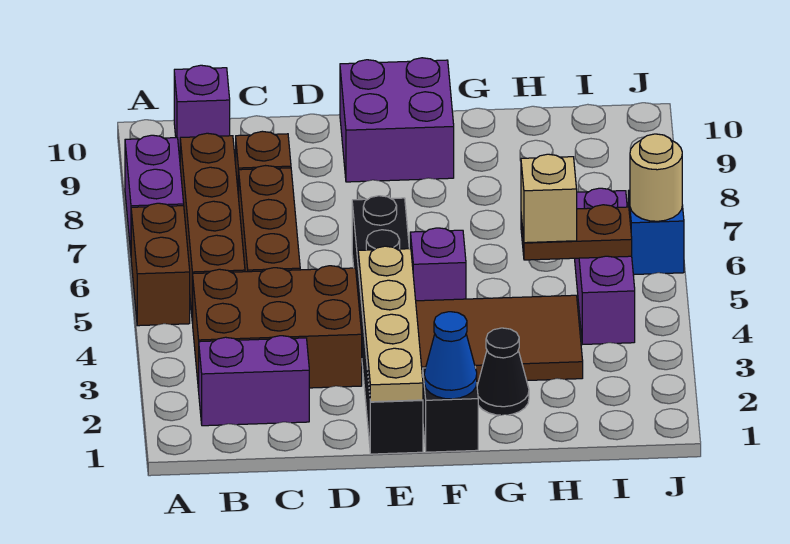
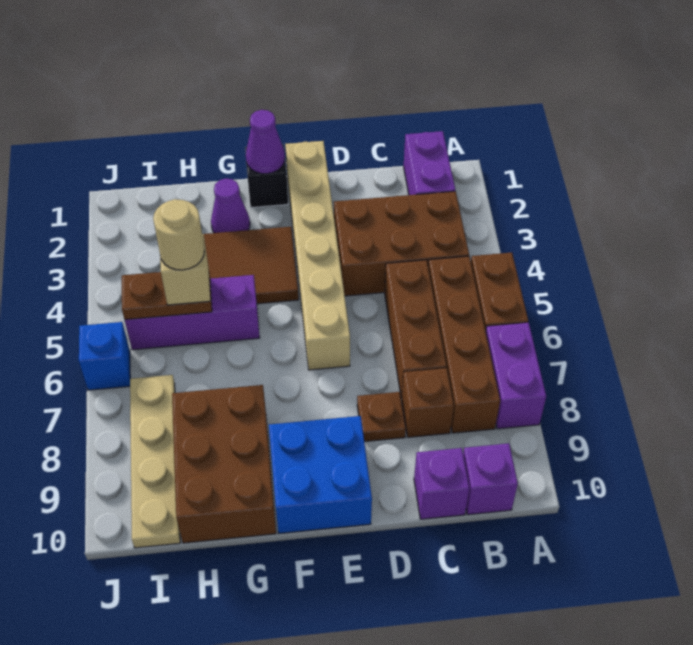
purple brick B2:C2 level 1 -> purple brick B1:B2 level 1
none -> brown plate D8 level 1
black brick E1:E6 level 1 -> tan brick E1:E6 level 1
tan plate E1:E4 level 2 -> tan plate I7:I10 level 1
purple brick E9:F10 level 1 -> blue brick E9:F10 level 1
blue cone F1 level 2 -> purple cone F1 level 2
purple brick F5 level 1 -> purple brick C10 level 1
black cone G2 level 1 -> purple cone G2 level 1
none -> brown brick G8:H10 level 1
purple brick I4:I6 level 1 -> purple brick G5:I5 level 1
tan round brick J6 level 2 -> tan round brick H5 level 4

